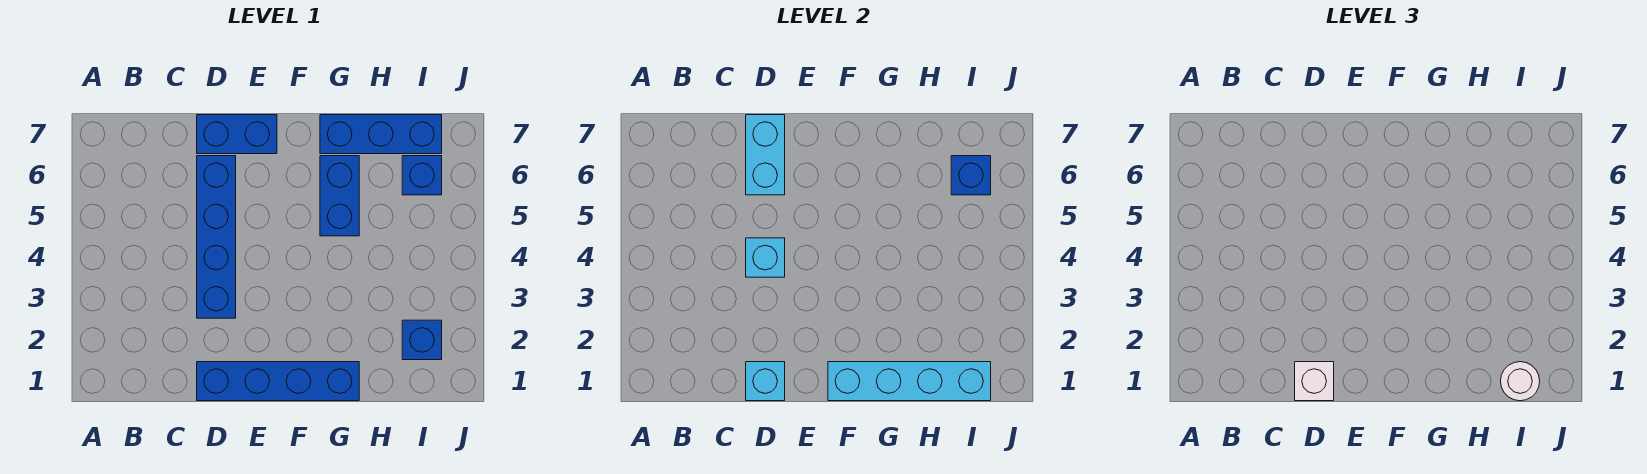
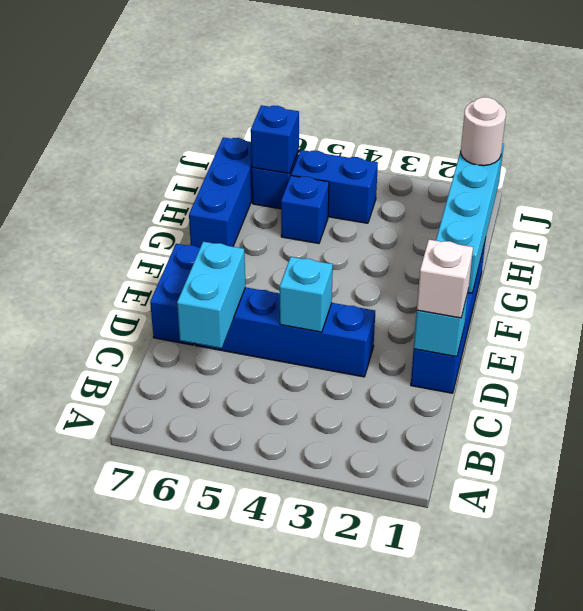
cyan brick D6:D7 level 2 -> cyan brick C6:D6 level 2
blue brick G5:G6 level 1 -> blue brick I4:I5 level 1
blue brick I2 level 1 -> blue brick H5 level 1

